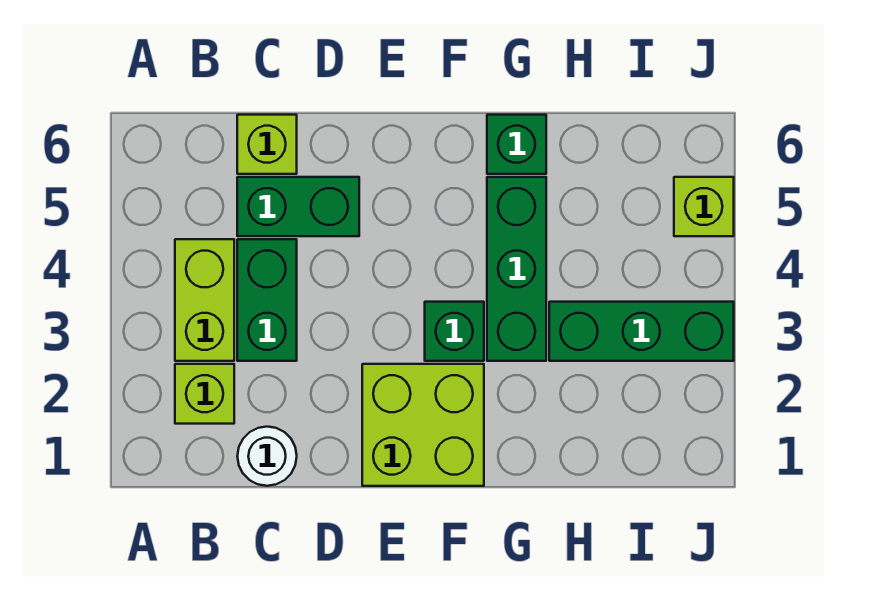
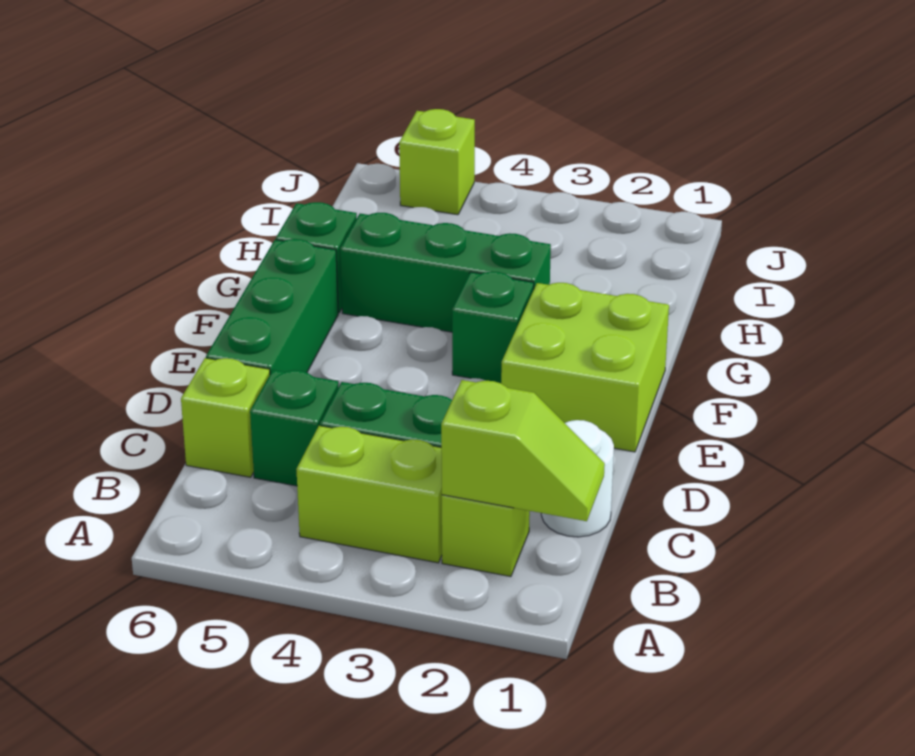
none -> lime slope B1:B2 level 2 top 2
green brick C5:D5 level 1 -> green brick C5 level 1
green brick H3:J3 level 1 -> green brick D6:F6 level 1

